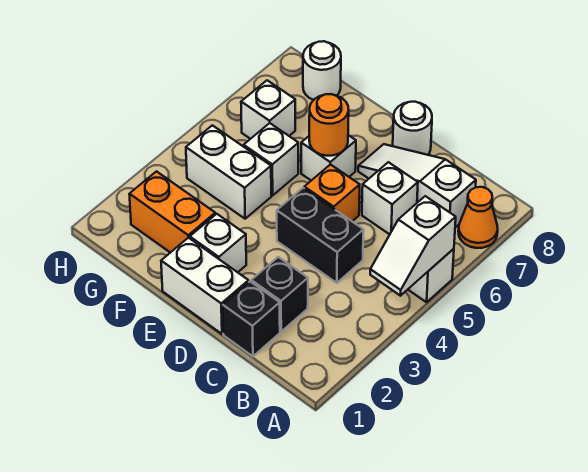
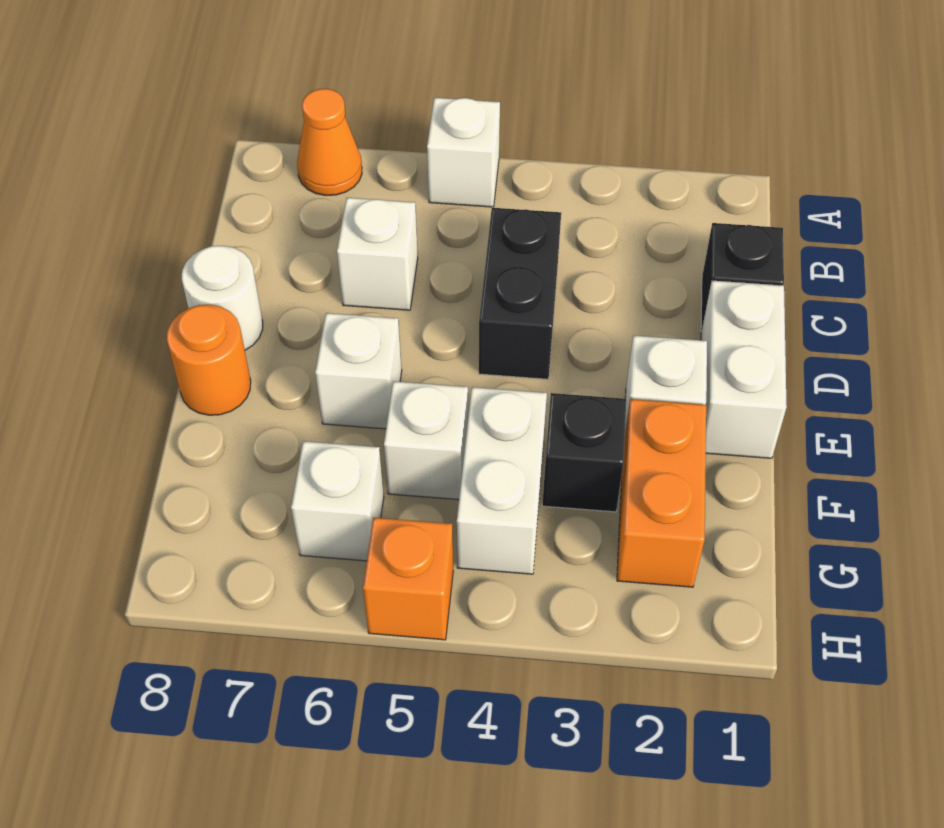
white slope A4:A5 level 2 top 5 -> none
white slope B7:D7 level 1 top B -> none
black brick C2 level 1 -> black brick F3 level 1
orange brick D5 level 1 -> orange brick H5 level 1
orange round brick E6 level 2 -> orange round brick E8 level 1
white round brick G8 level 1 -> none

